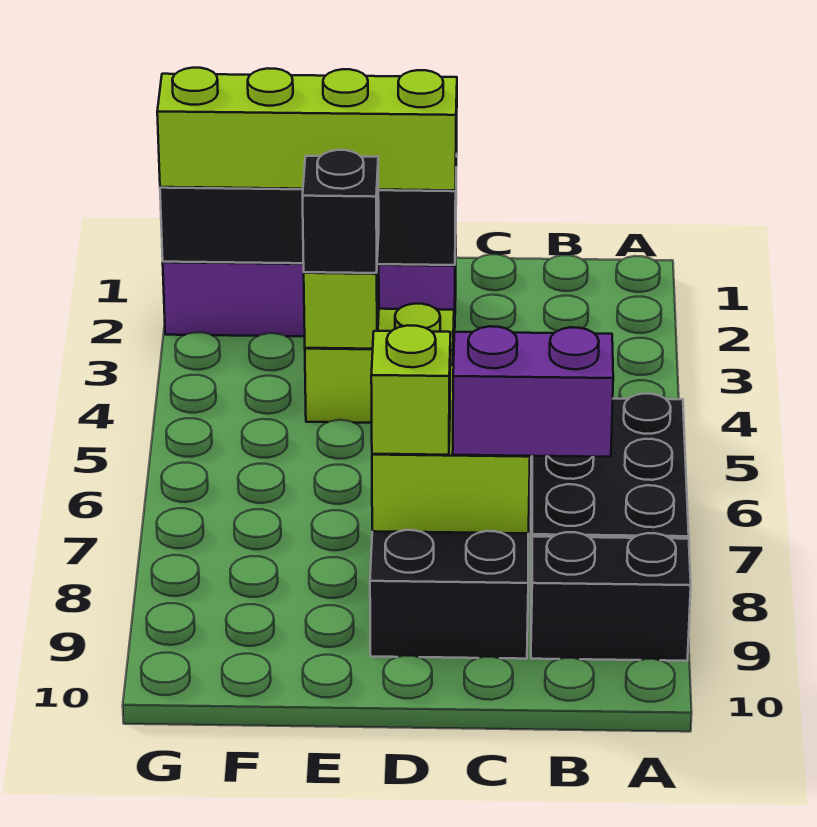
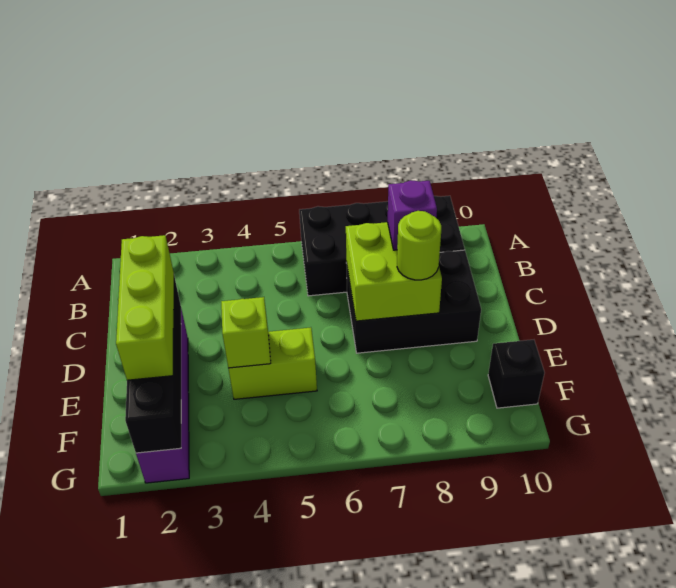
purple brick B8:C8 level 3 -> purple brick C8 level 3
lime brick D2:G2 level 3 -> lime brick D2:F2 level 3
lime brick D4:E4 level 1 -> lime brick E4:E5 level 1
lime brick D8 level 3 -> lime round brick D8 level 3
black brick E4 level 3 -> black brick F10 level 1

